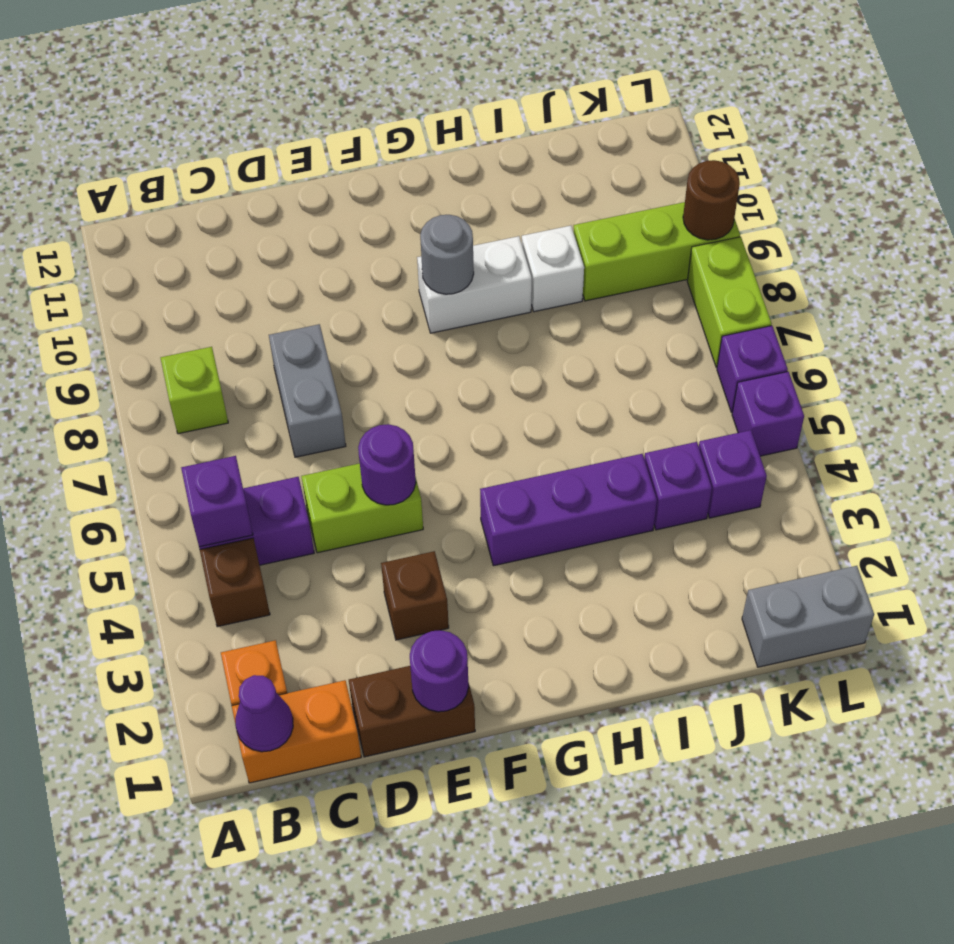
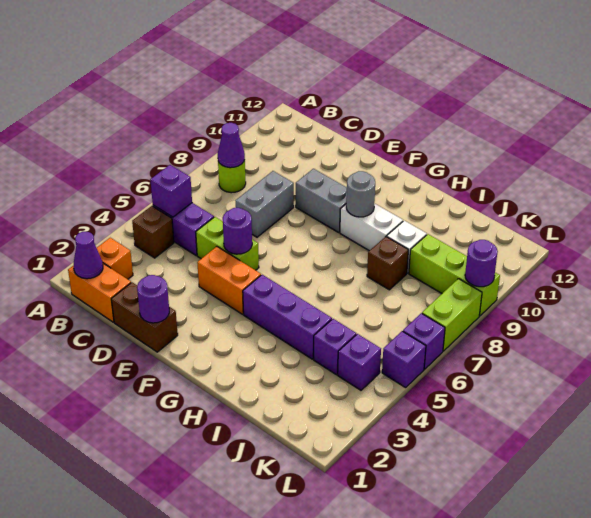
lime brick B8 level 1 -> lime round brick B8 level 1
none -> purple cone B8 level 2
brown brick E3 level 1 -> brown brick I8 level 1
none -> orange brick E4:F4 level 1
grey brick K1:L1 level 1 -> grey brick E9:F9 level 1
brown round brick L9 level 2 -> purple round brick L9 level 2

